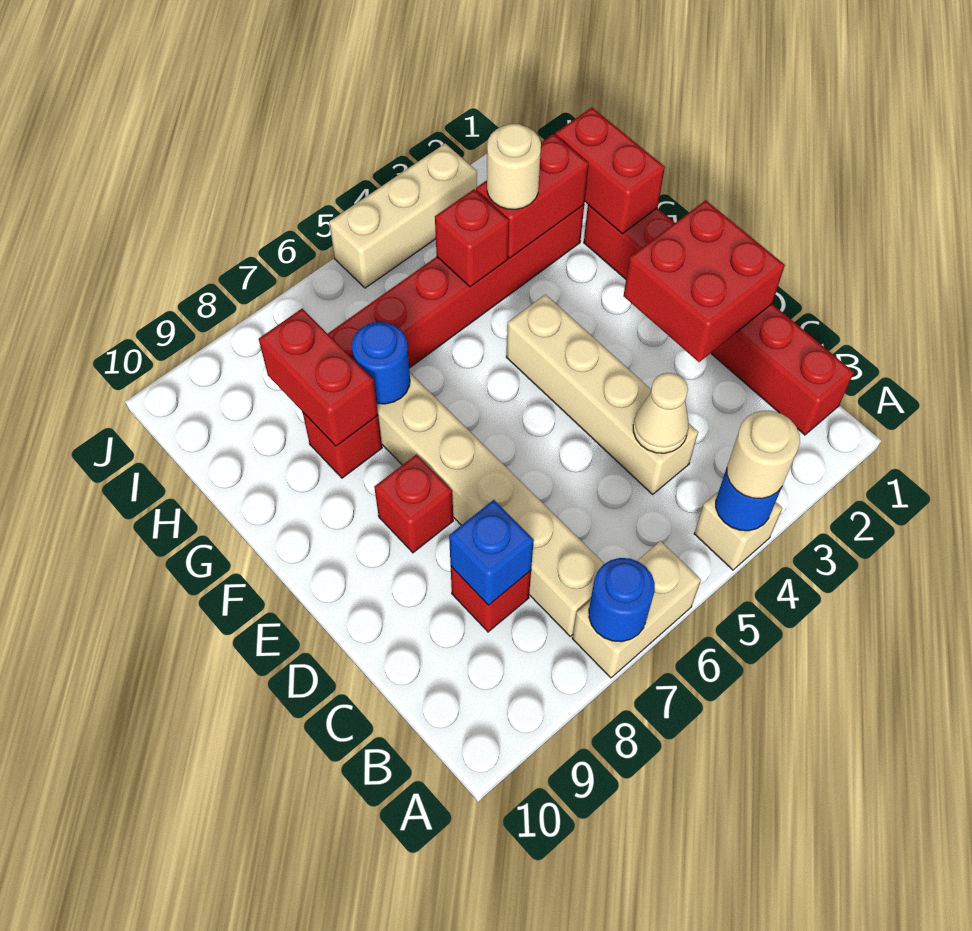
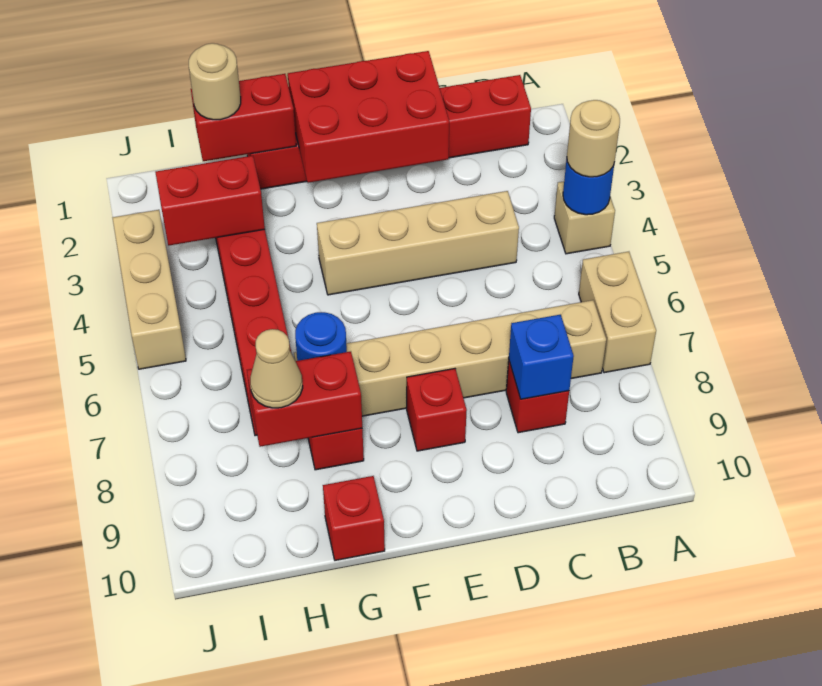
blue round brick A7 level 2 -> none
tan cone C4 level 2 -> tan cone H8 level 3
red brick D1:E2 level 2 -> red brick D1:F2 level 2
red brick H2:H3 level 2 -> red brick H3:I3 level 2
tan round brick H3 level 3 -> tan round brick H1 level 3
red brick H4 level 2 -> red brick G10 level 1

